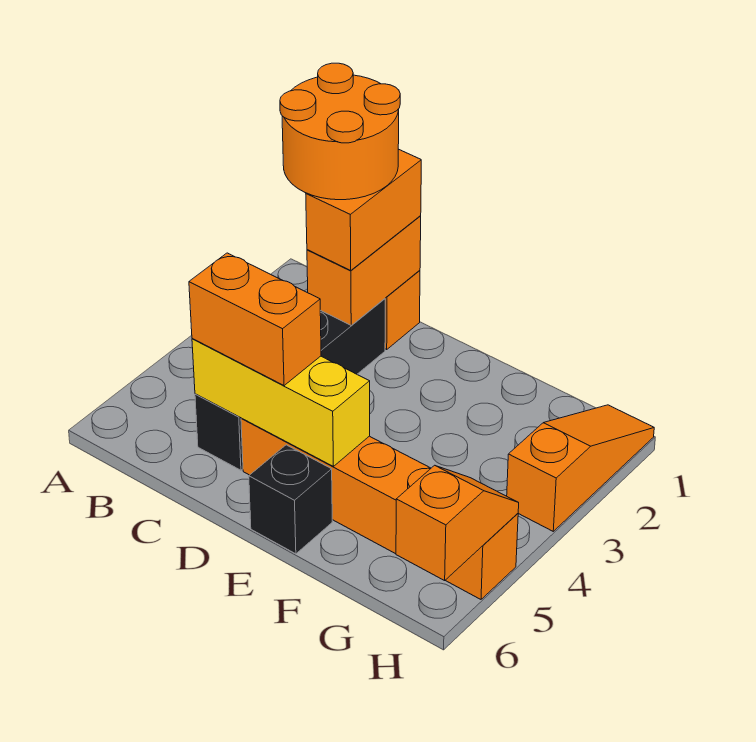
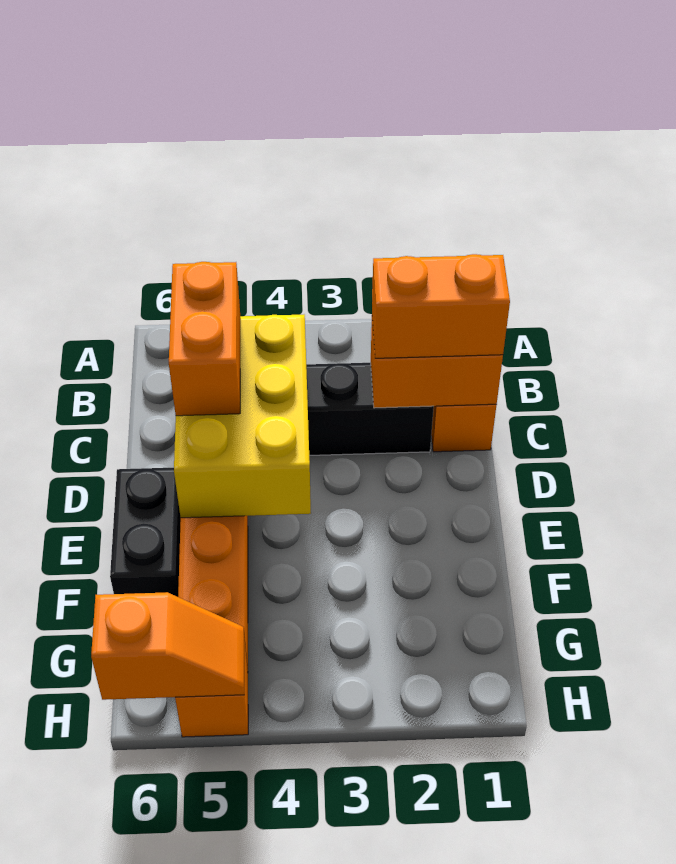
orange round brick B1:C2 level 4 -> none
yellow brick C5:E5 level 2 -> yellow brick C4:E5 level 2
black brick E6 level 1 -> black brick E6:F6 level 1
orange slope H1:H3 level 1 top 3 -> none

